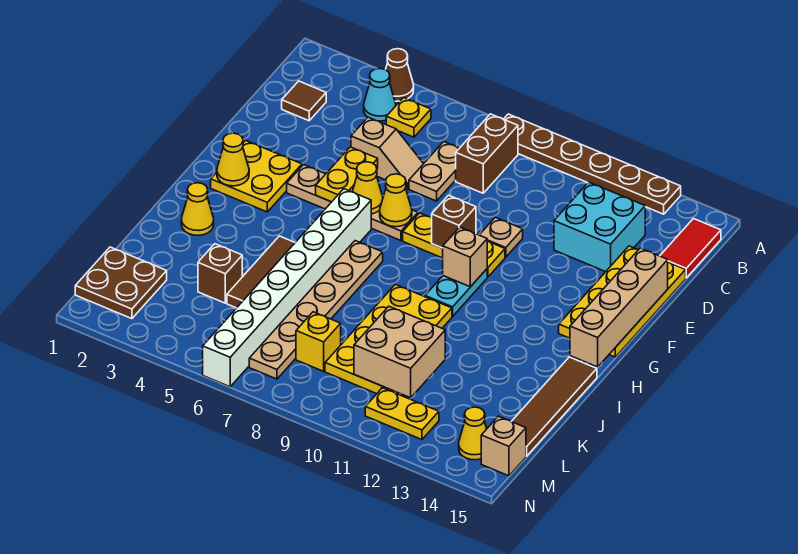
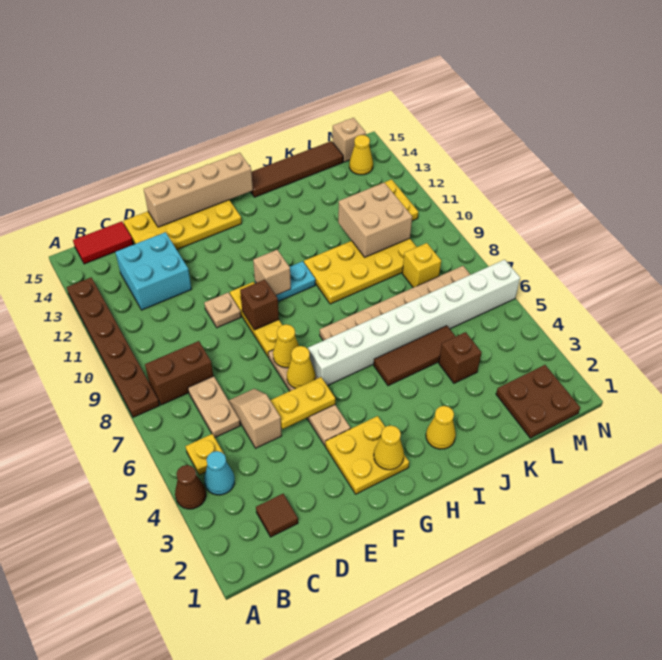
tan plate C7:D7 level 1 -> tan plate C6:C7 level 1

